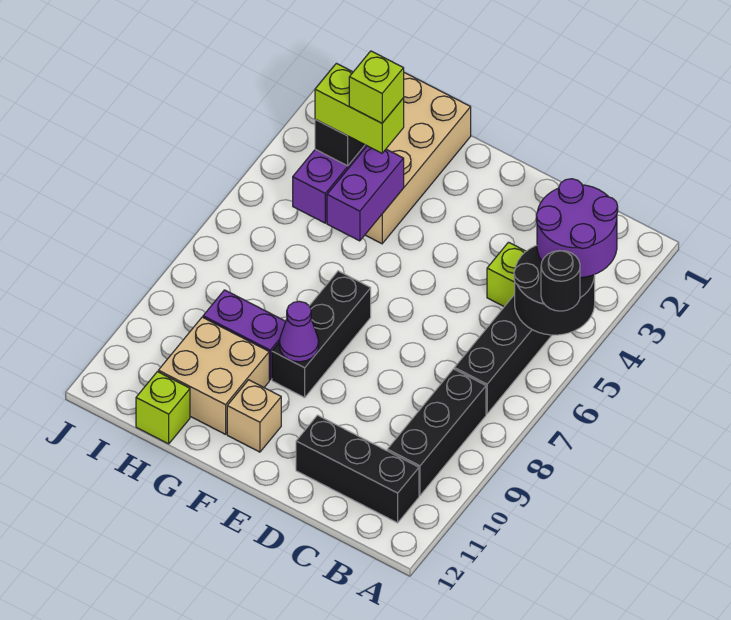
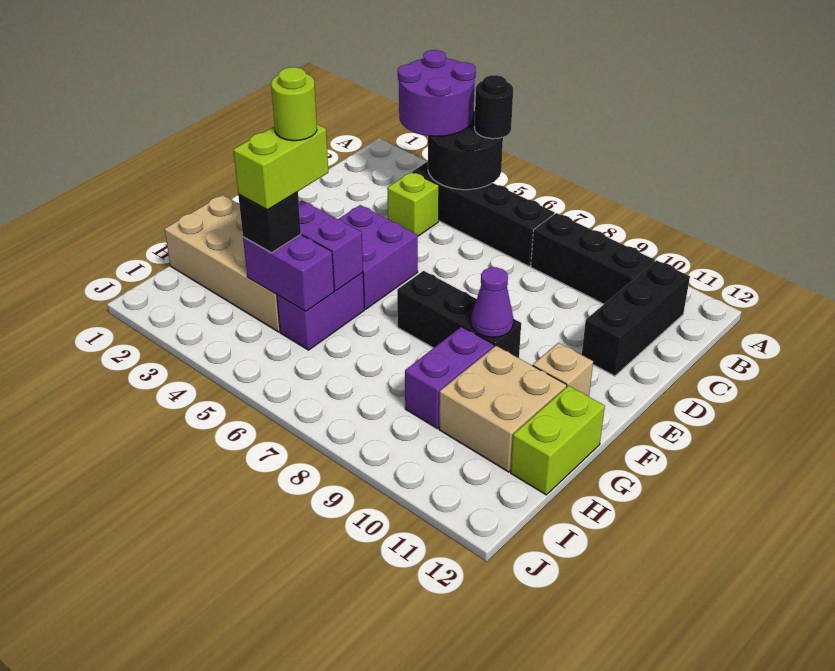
none -> purple brick E4:F5 level 1
lime brick G4 level 5 -> lime round brick G4 level 5
none -> purple brick G5:H5 level 1
lime brick H12 level 1 -> lime brick G12:H12 level 1

